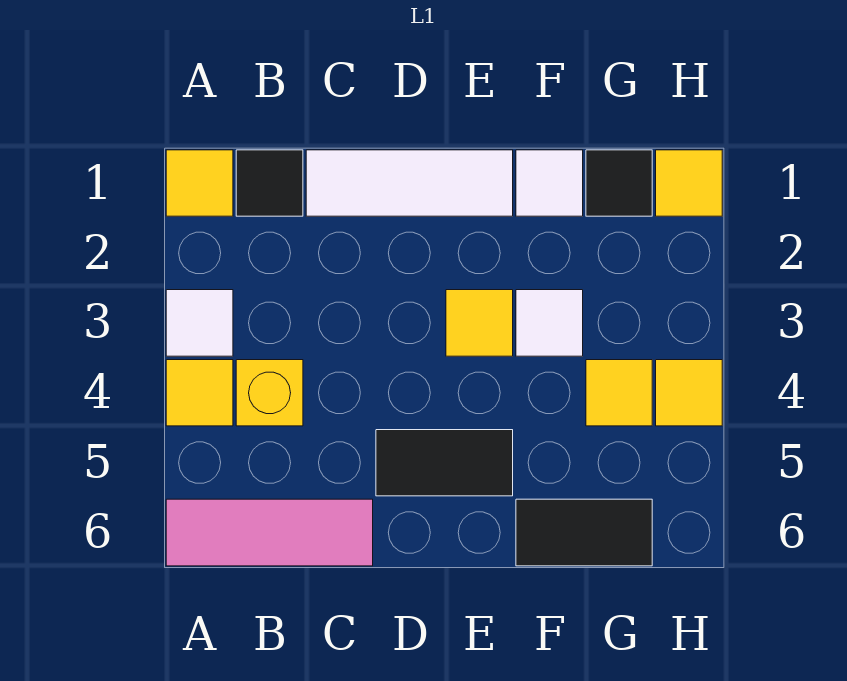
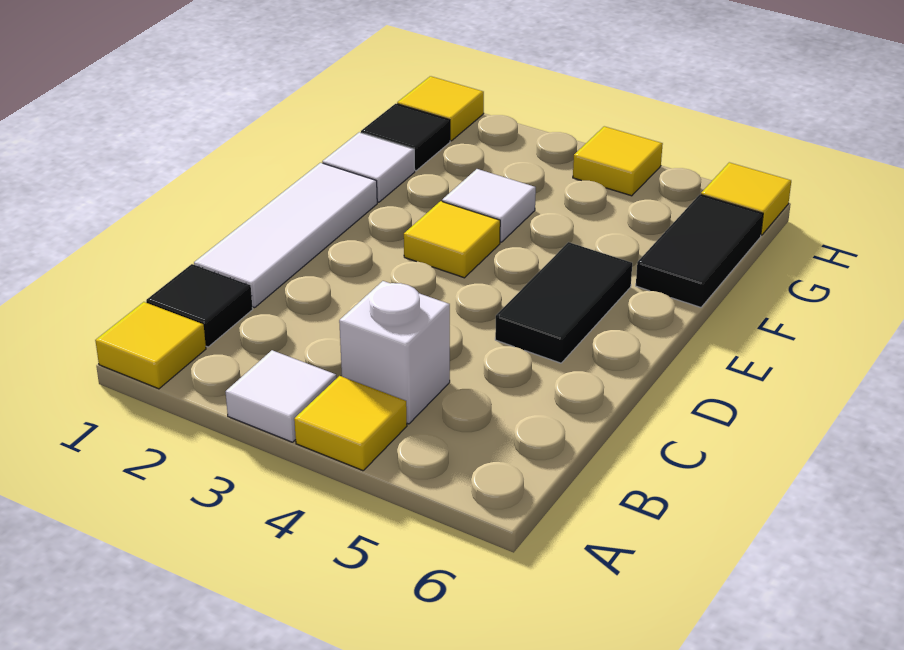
pink tile A6:C6 level 1 -> none
yellow brick B4 level 1 -> white brick B4 level 1
yellow tile G4 level 1 -> yellow tile H6 level 1

